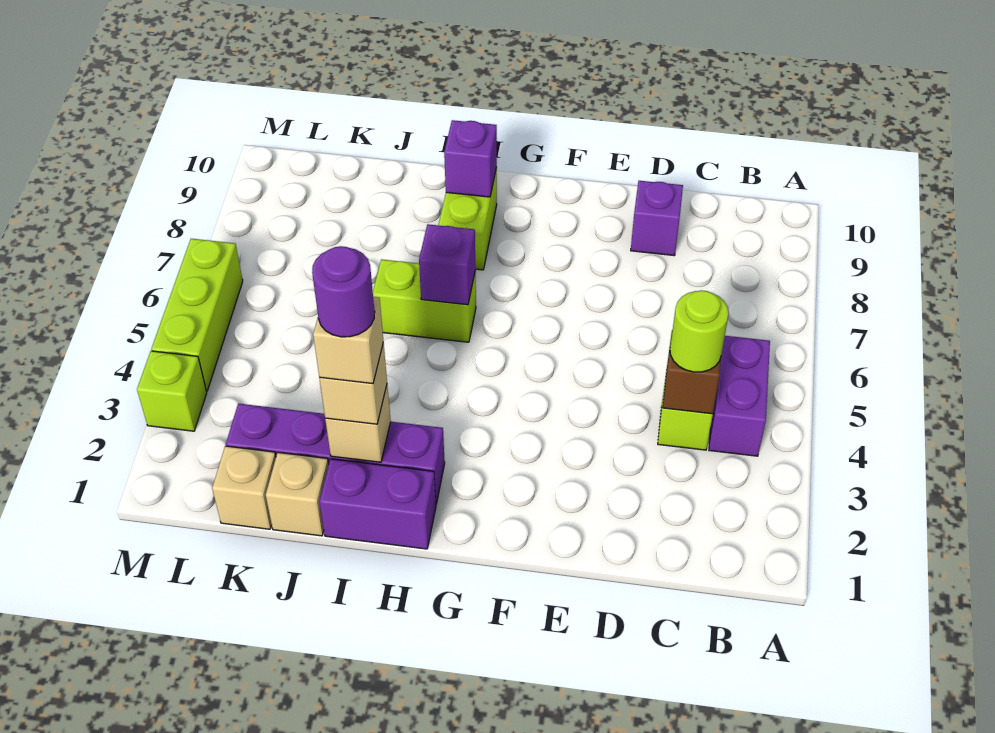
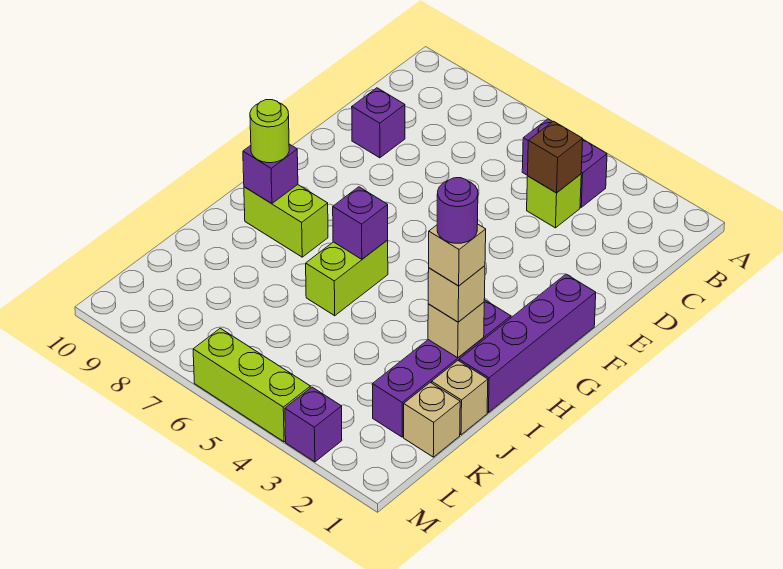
lime round brick C4 level 3 -> lime round brick H9 level 3
purple brick H1:I1 level 1 -> purple brick F1:I1 level 1
lime brick M3 level 1 -> purple brick M3 level 1

